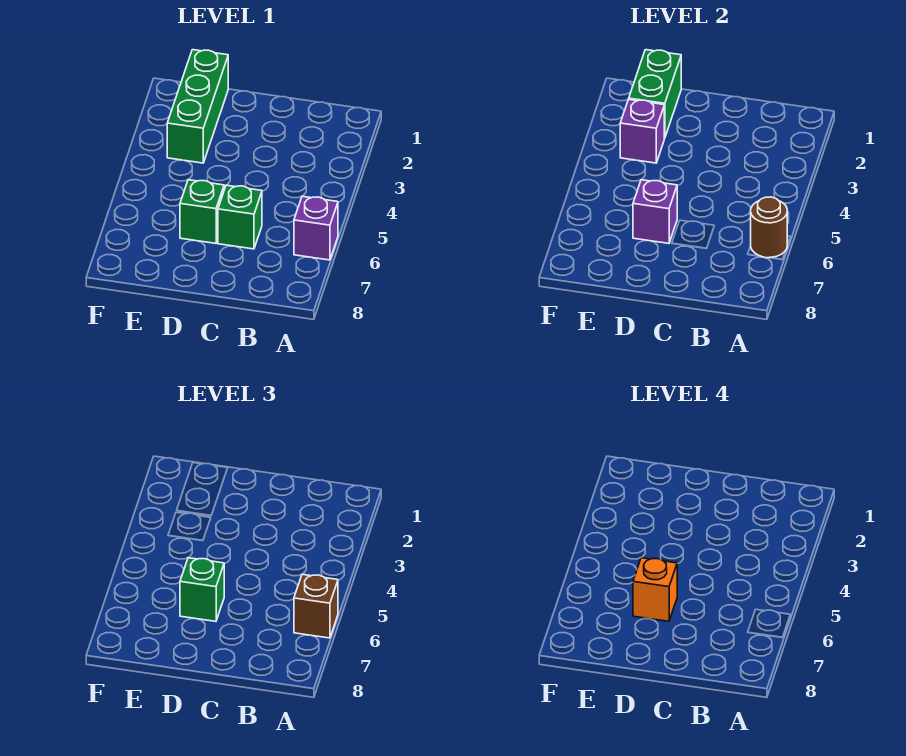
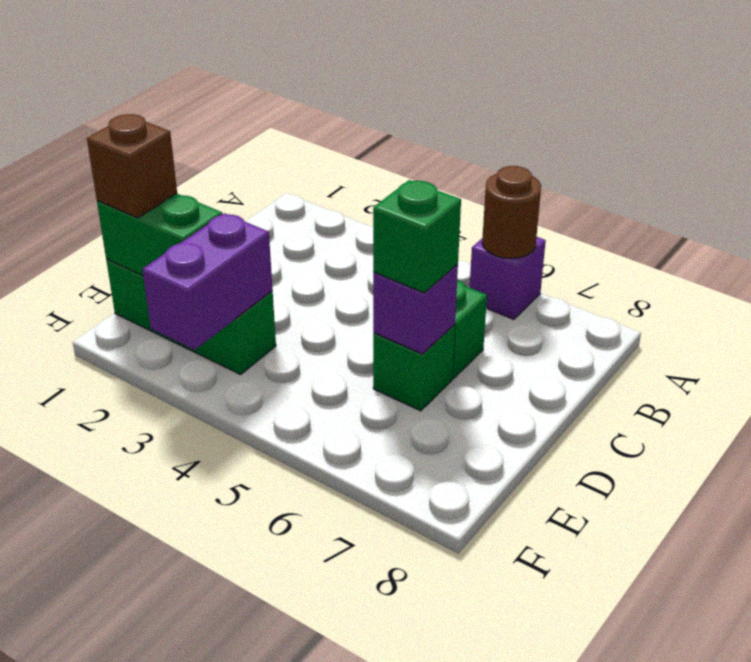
brown brick A6 level 3 -> brown brick E1 level 3
orange brick D6 level 4 -> none
purple brick E3 level 2 -> purple brick E3:F3 level 2

